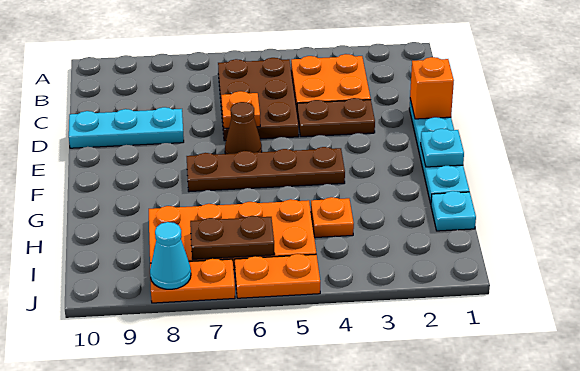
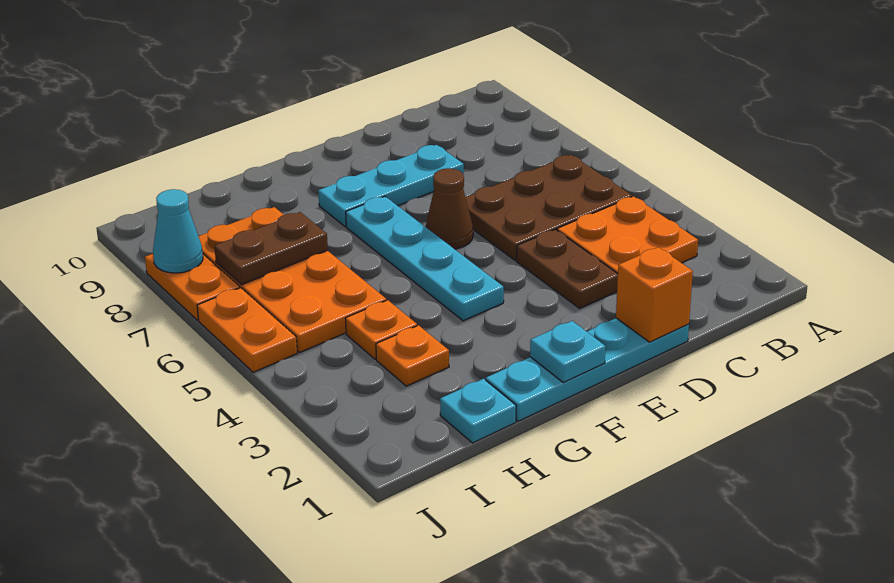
orange plate D6 level 2 -> orange plate H3 level 1
cyan plate D8:D10 level 1 -> cyan plate D8:F8 level 1
brown plate F4:F7 level 1 -> cyan plate F4:F7 level 1
brown plate I6:I7 level 2 -> brown plate H7:I7 level 2

